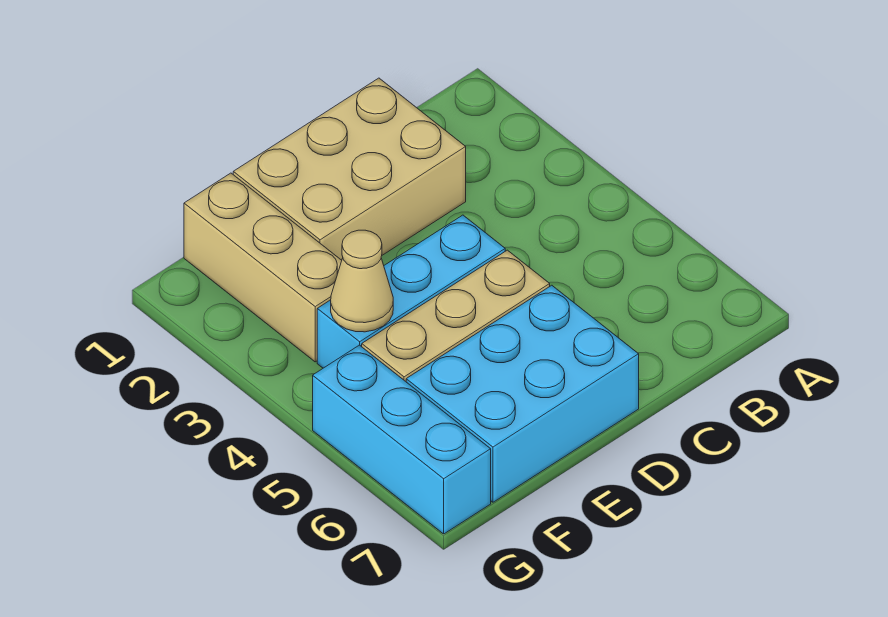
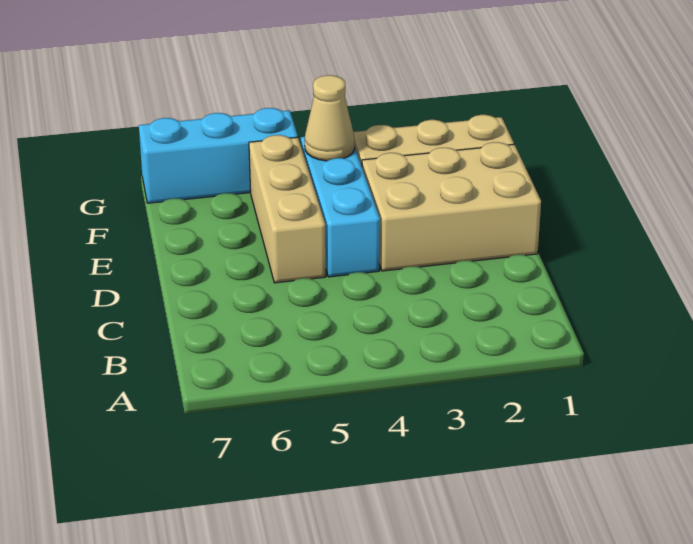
tan brick C1:E2 level 1 -> tan brick D1:E3 level 1
cyan brick D6:F7 level 1 -> none

